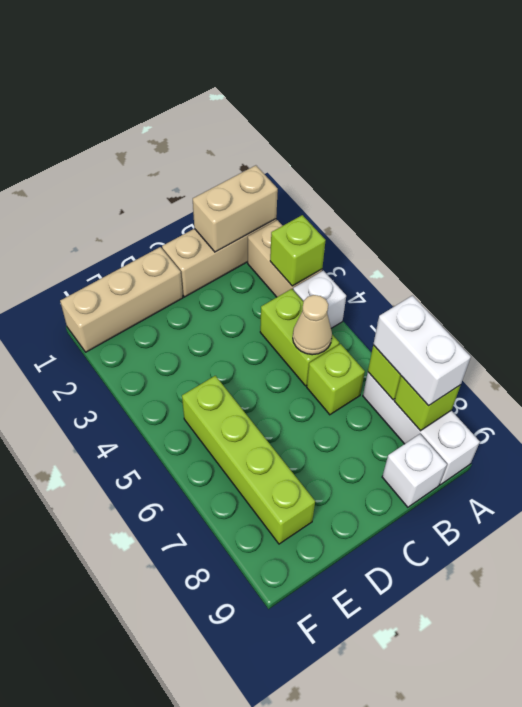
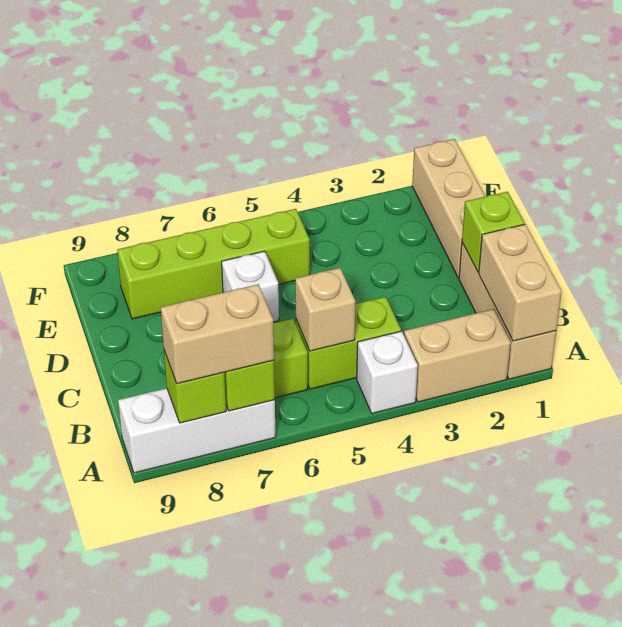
lime brick A3 level 2 -> lime brick C1 level 2
white brick A7:A8 level 3 -> tan brick A7:A8 level 3
tan cone B5 level 2 -> tan brick B5 level 2
white brick B9 level 1 -> white brick D6 level 1

